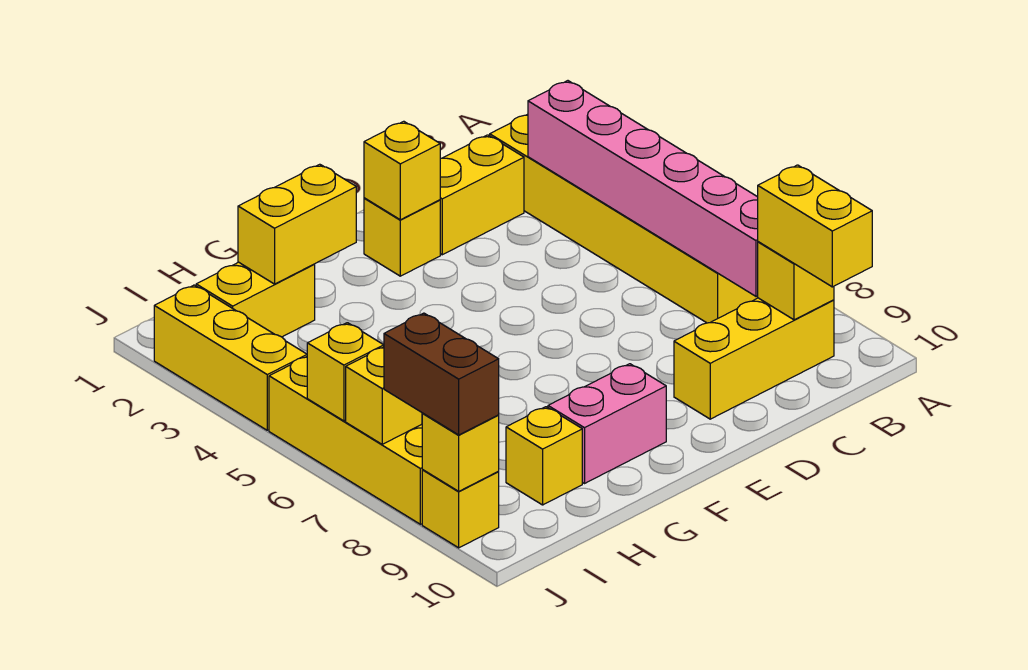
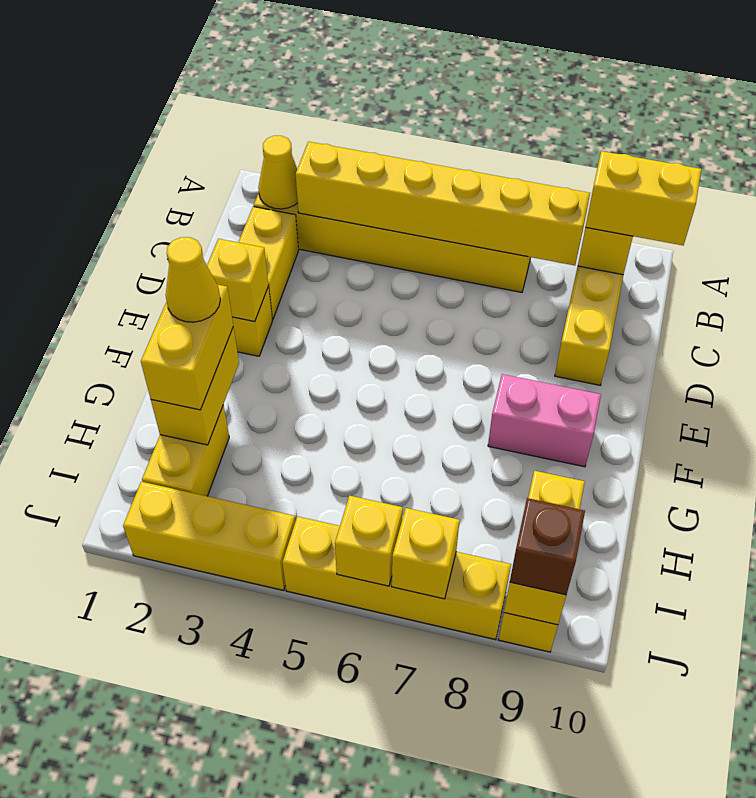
none -> yellow cone B2 level 2
pink brick B3:B8 level 2 -> yellow brick B3:B8 level 2
pink brick F9:G9 level 1 -> pink brick F8:F9 level 1
none -> yellow brick G2:H2 level 3
none -> yellow cone G2 level 4
brown brick J8:J9 level 3 -> brown brick J9 level 3

